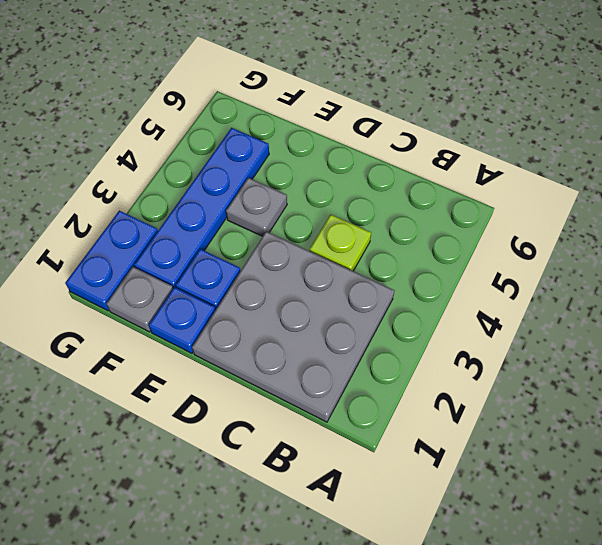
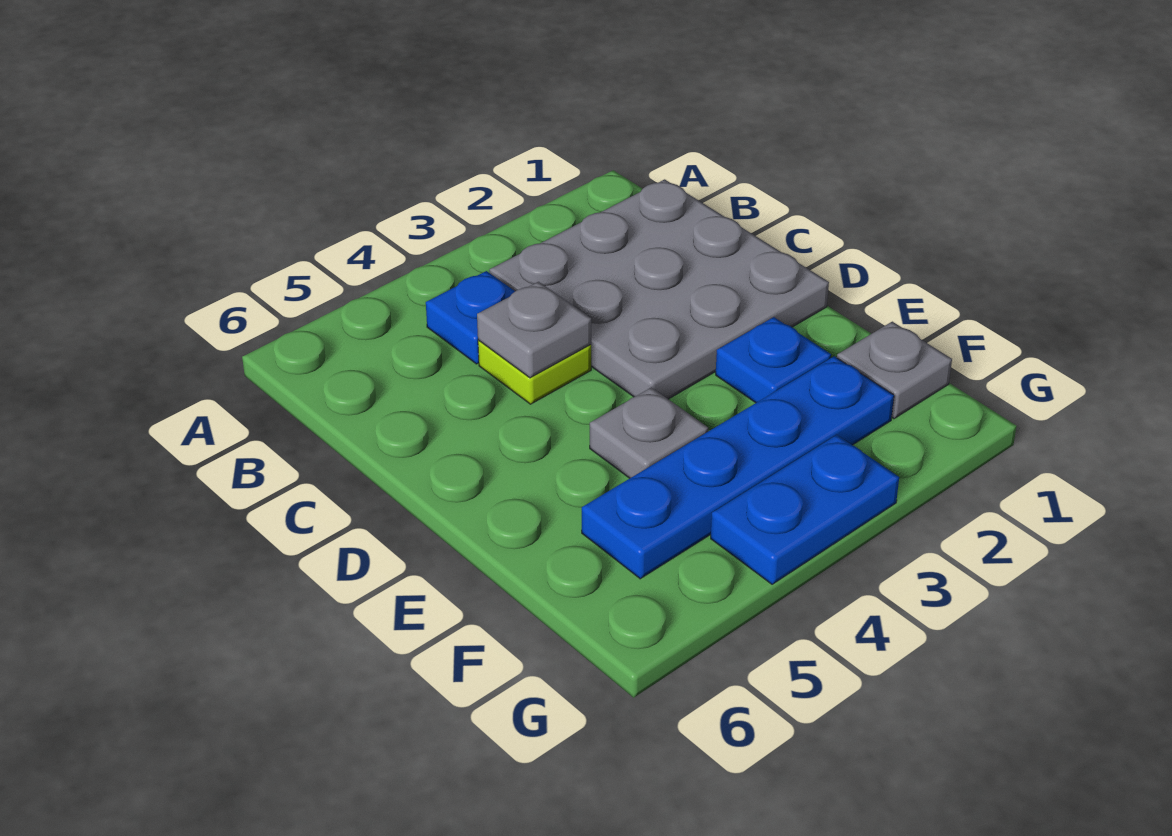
none -> grey plate C4 level 2
blue plate E1 level 1 -> blue plate B4 level 1
blue plate G1:G2 level 1 -> blue plate G3:G4 level 1

